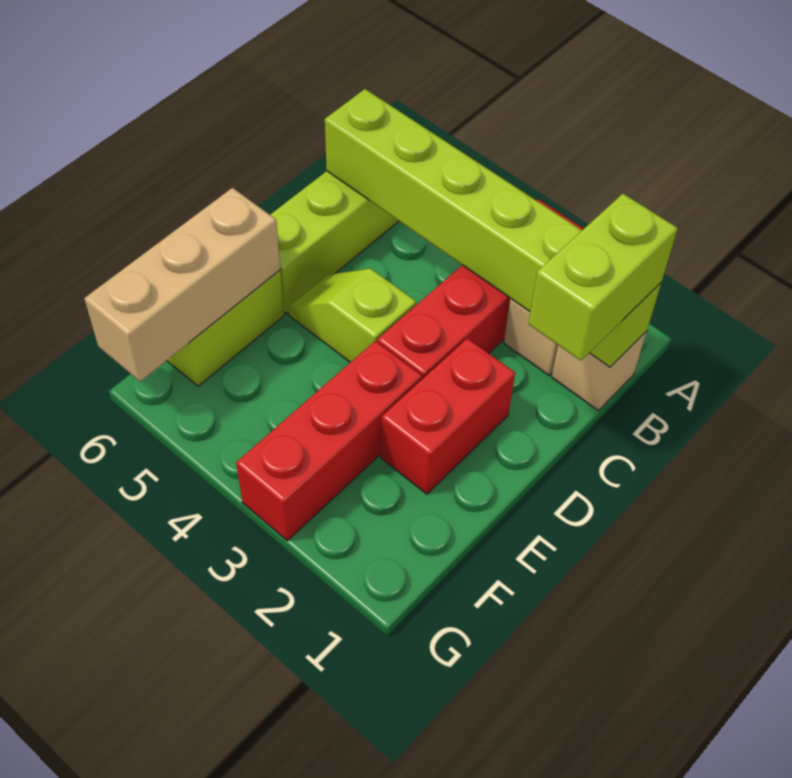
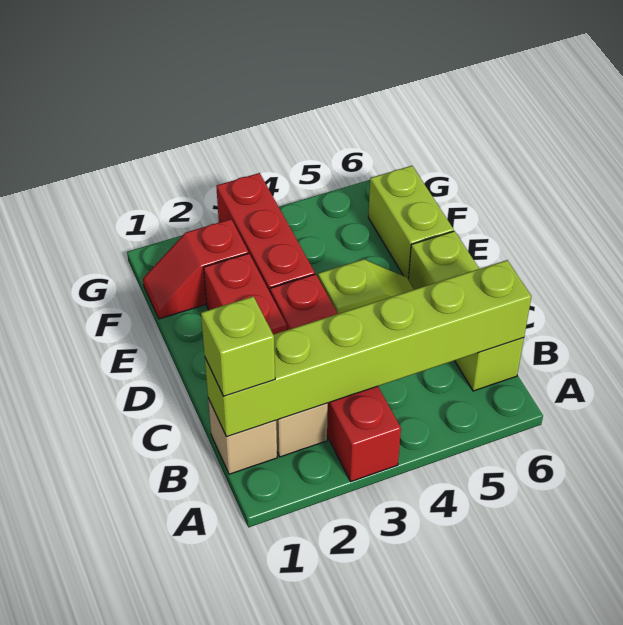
lime brick B1:C1 level 3 -> lime brick B1 level 3
tan brick E6:G6 level 2 -> none
none -> red slope F1:F2 level 1 top 2

